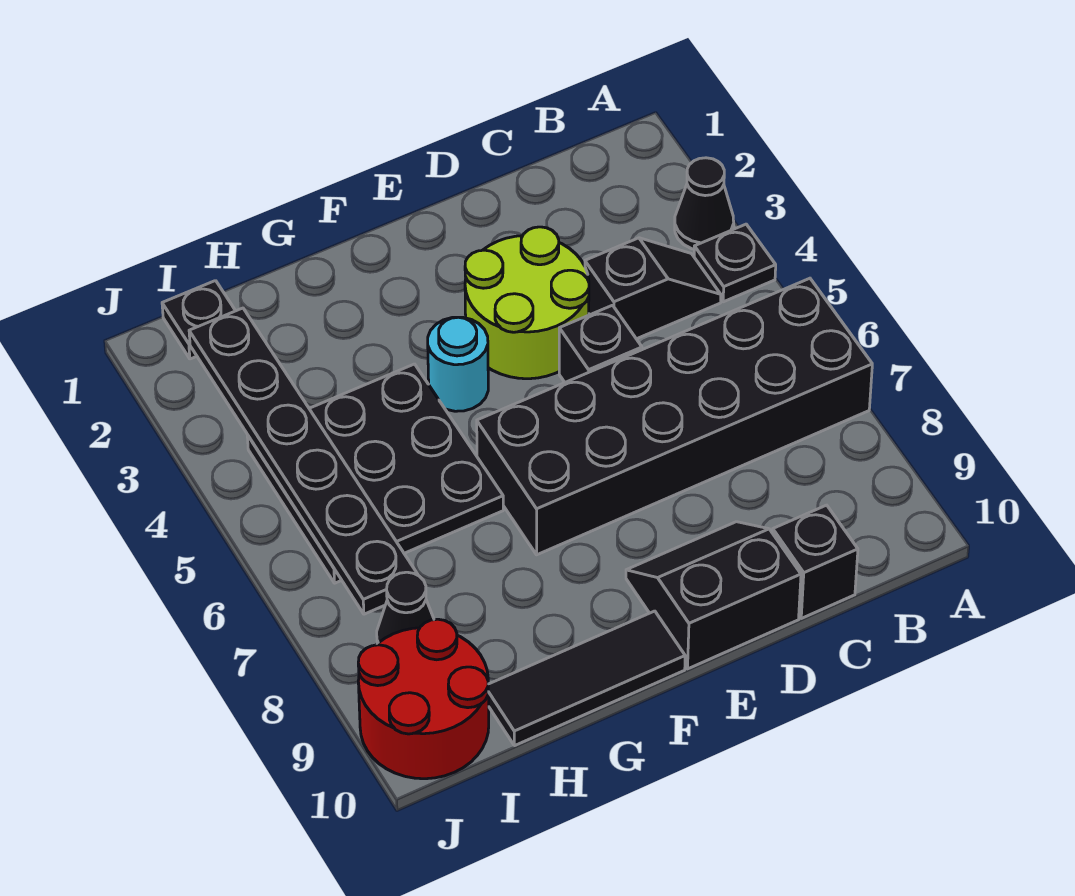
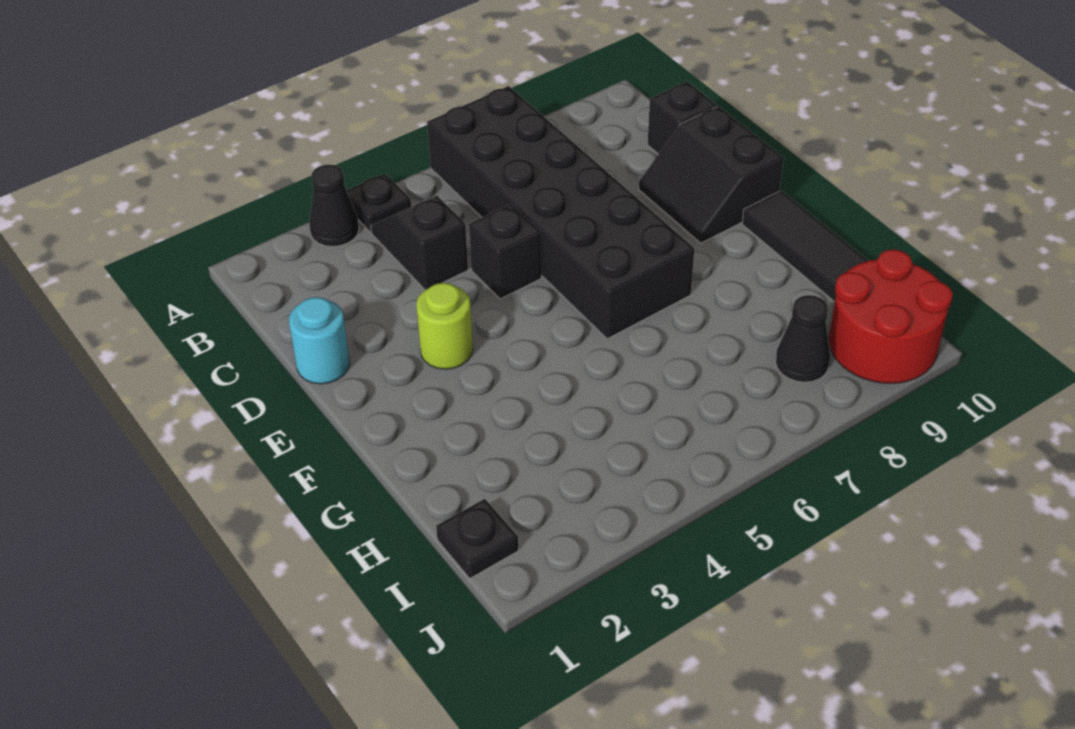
lime round brick D3:E4 level 1 -> lime round brick E3 level 1
cyan round brick F4 level 1 -> cyan round brick D1 level 1
black plate G4:I6 level 1 -> none
black plate I2:I7 level 2 -> none

